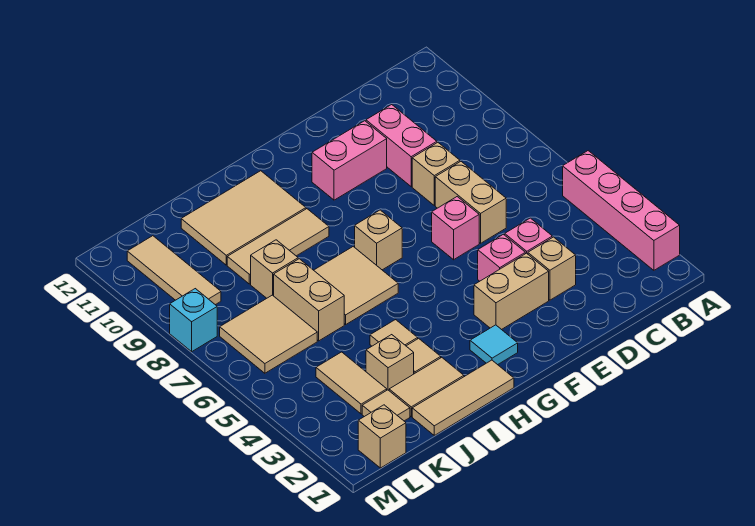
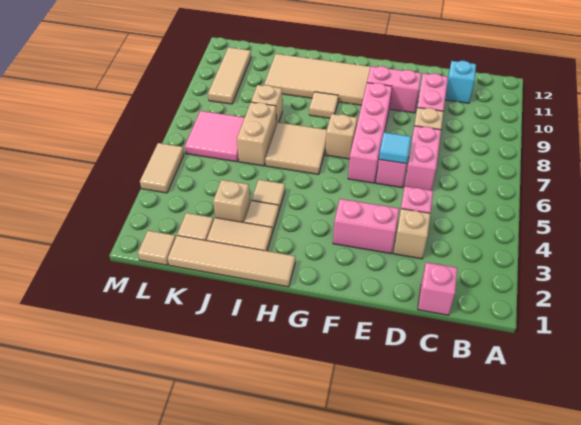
pink brick A2:A5 level 1 -> pink brick F6:F9 level 1
tan brick D6:D7 level 1 -> pink brick D6:D7 level 1
tan brick E3:F3 level 1 -> pink brick E3:F3 level 1
pink brick E4 level 1 -> pink brick C1 level 1
cyan tile G2 level 1 -> cyan tile E6 level 2
tan tile H1:J1 level 1 -> tan tile H1:K1 level 1
tan tile H9:J9 level 1 -> tan tile H9 level 1
tan tile H10:J11 level 1 -> tan tile G10:J11 level 1
tan tile K3:K4 level 1 -> tan tile M4:M5 level 1
tan tile K6:L7 level 1 -> pink tile K6:L7 level 1
tan brick L1 level 1 -> tan tile L1 level 1
cyan brick M8 level 1 -> cyan brick C11 level 1

